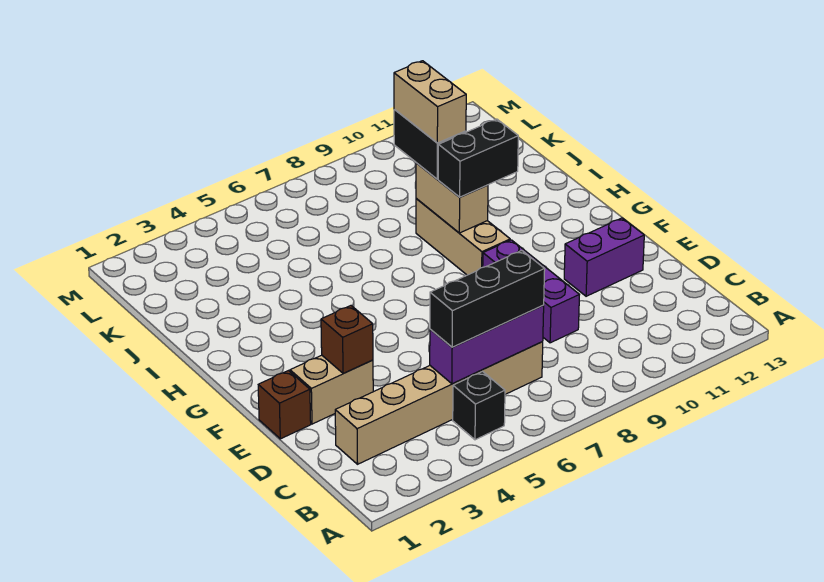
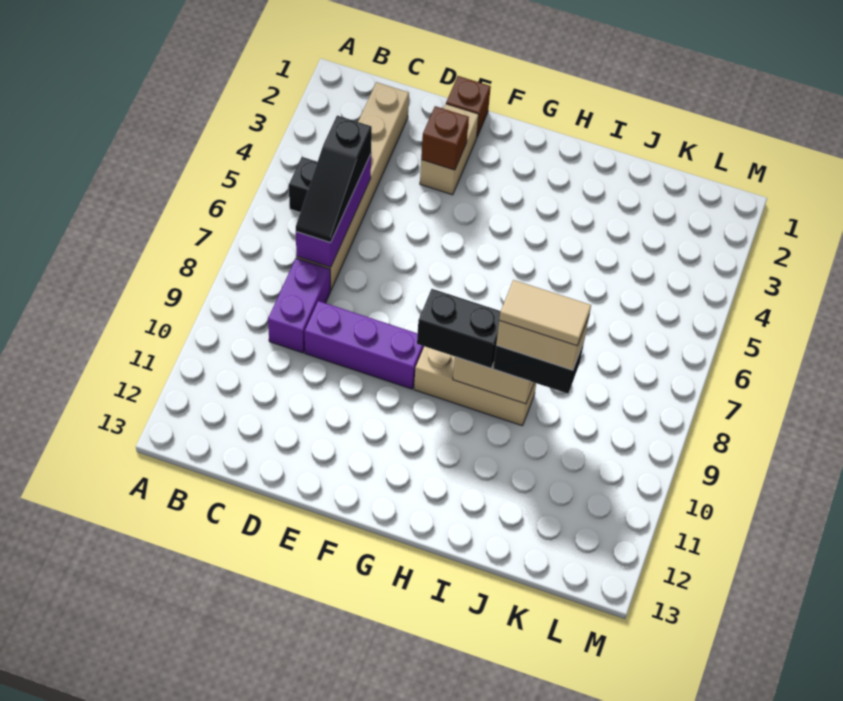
black brick C5:C7 level 3 -> black slope C5:C7 level 3 top 5
purple brick E11:E12 level 1 -> purple brick C8:C9 level 1
black brick H9:H10 level 3 -> black brick G9:H9 level 3
none -> tan tile I9:J9 level 5

